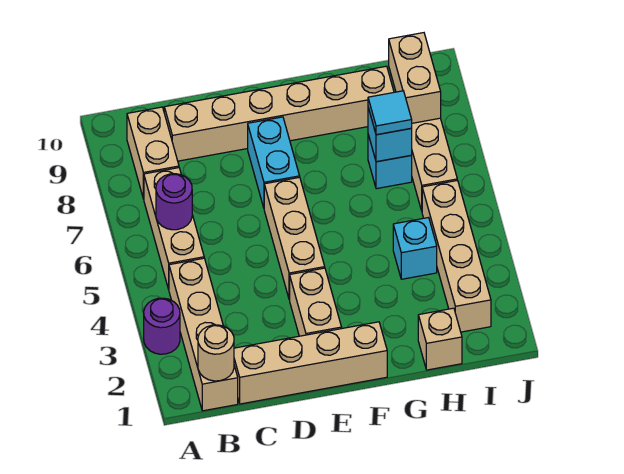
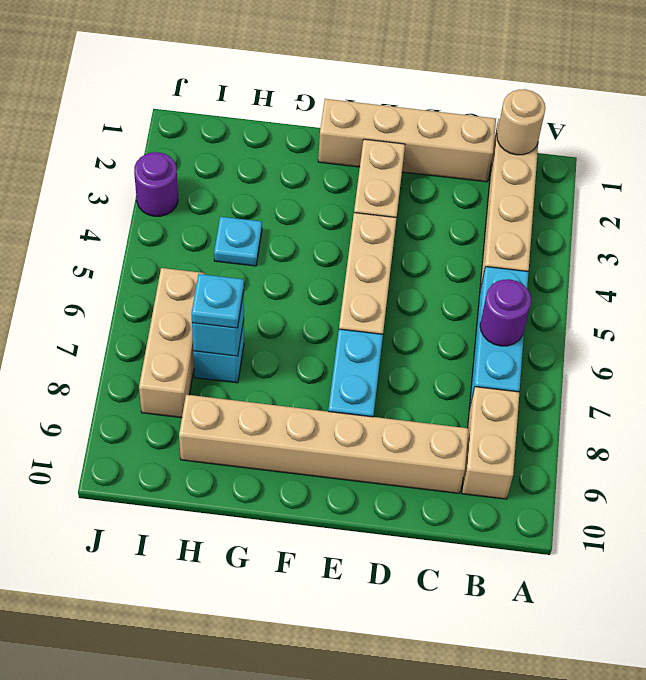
purple round brick A3 level 1 -> purple round brick J3 level 1
tan brick B5:B7 level 1 -> cyan brick B5:B7 level 1
tan brick H1 level 1 -> none
cyan brick H4 level 1 -> cyan plate H4 level 1
cyan tile H7 level 3 -> cyan plate H7 level 3
tan brick I2:I5 level 1 -> none
tan brick I8:I9 level 2 -> none

